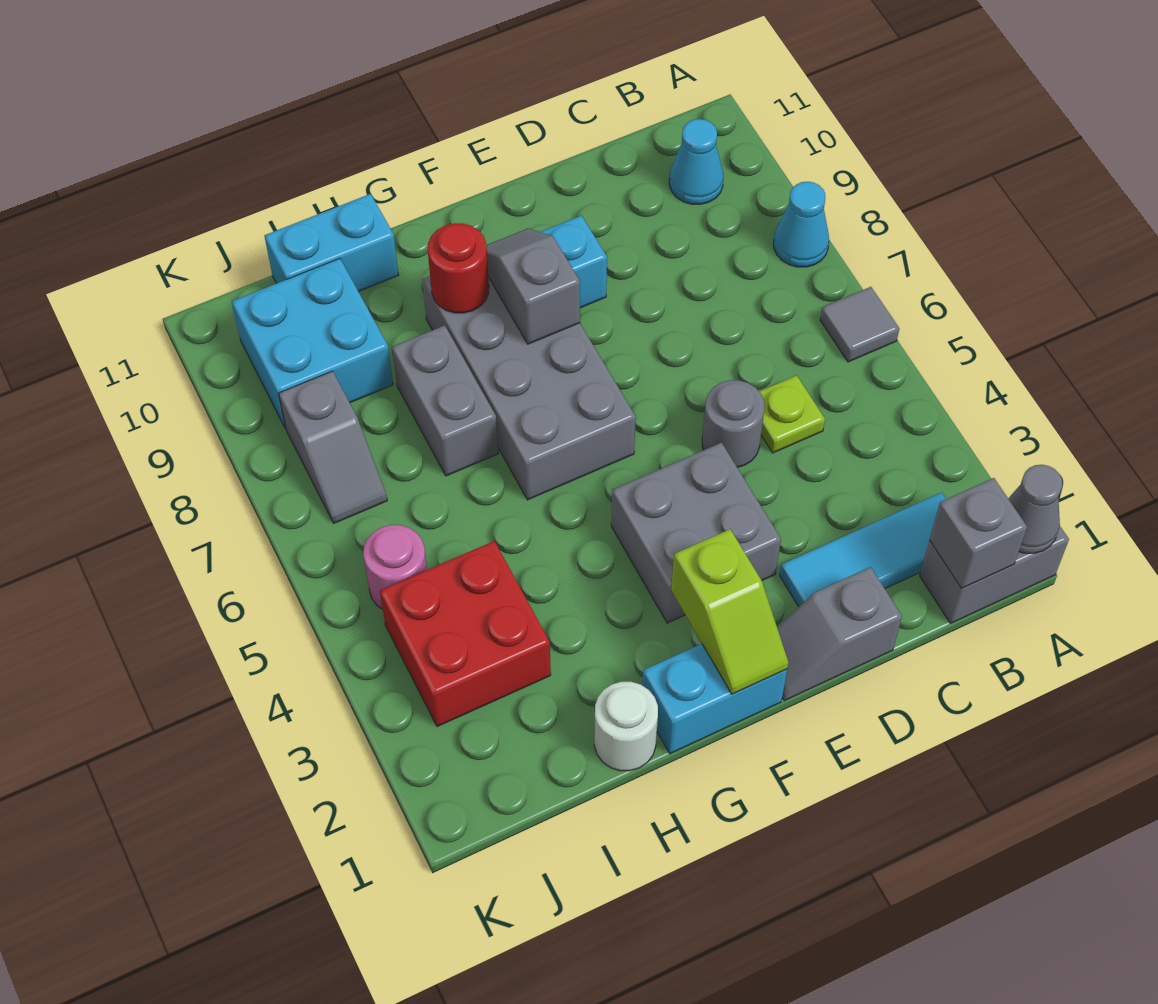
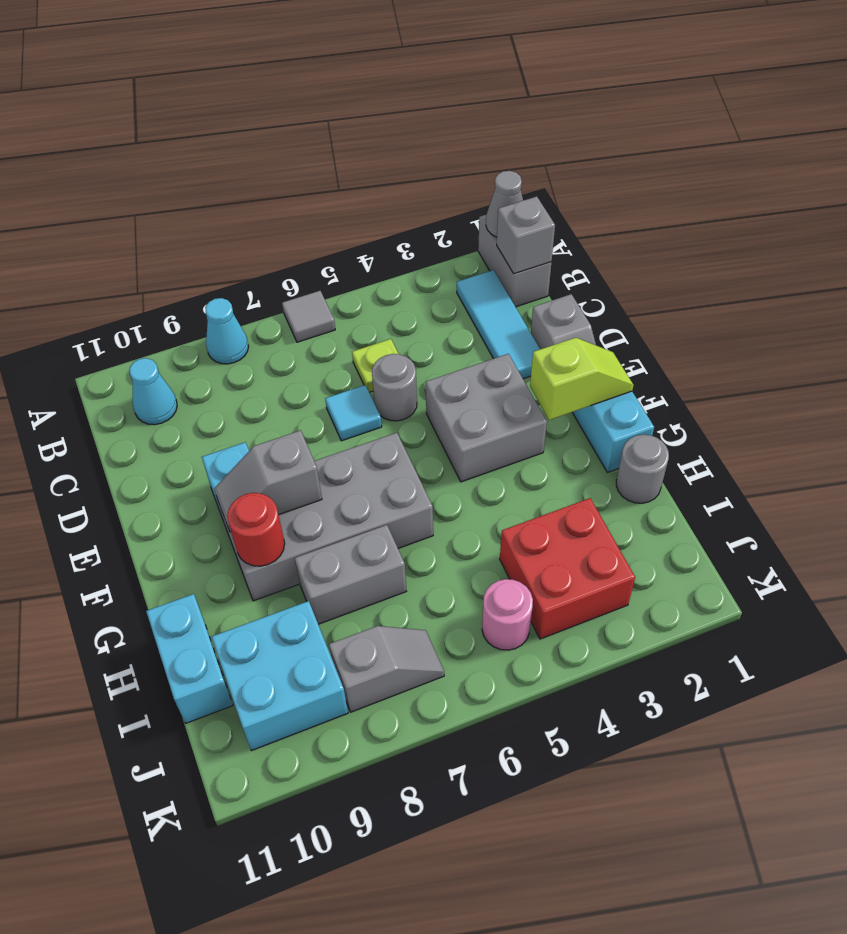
none -> cyan tile D6 level 1
white round brick H1 level 1 -> grey round brick H1 level 1

